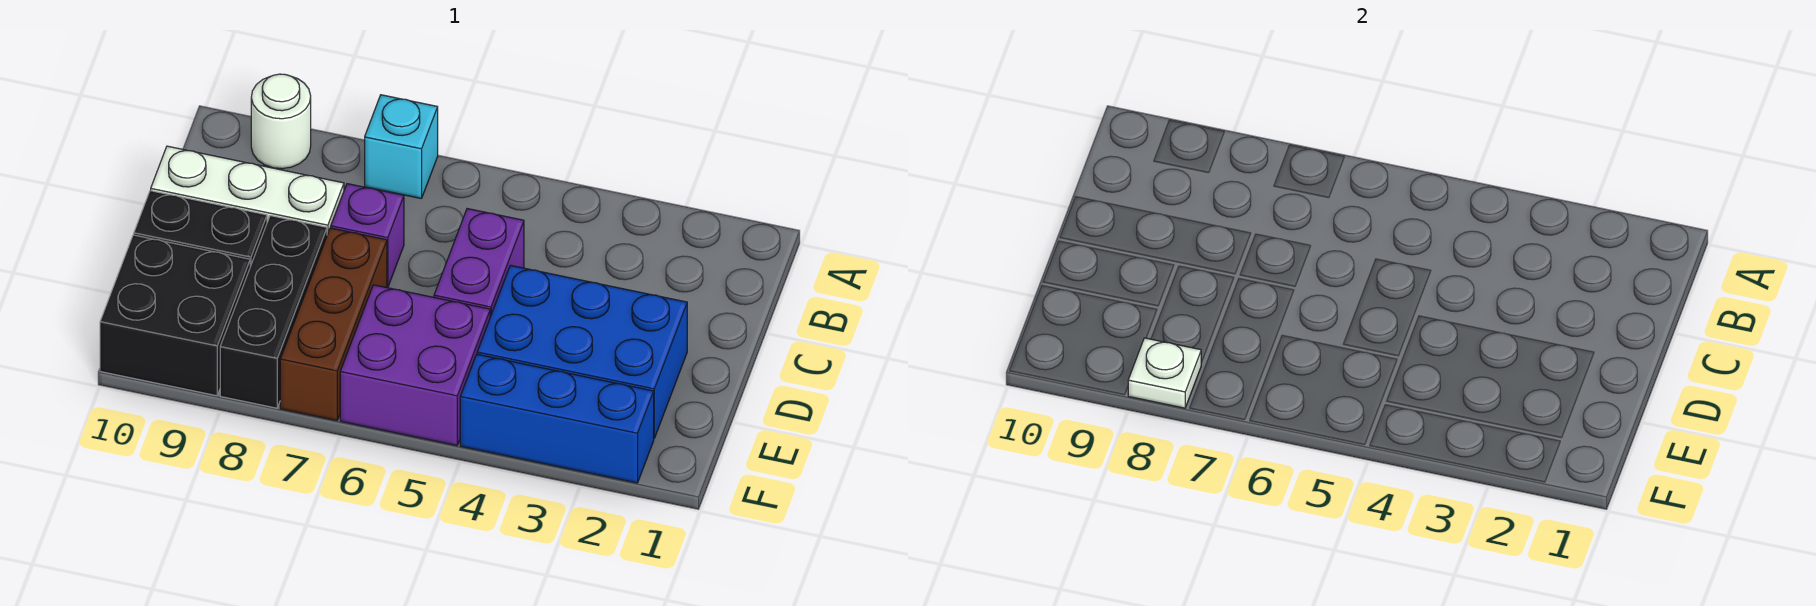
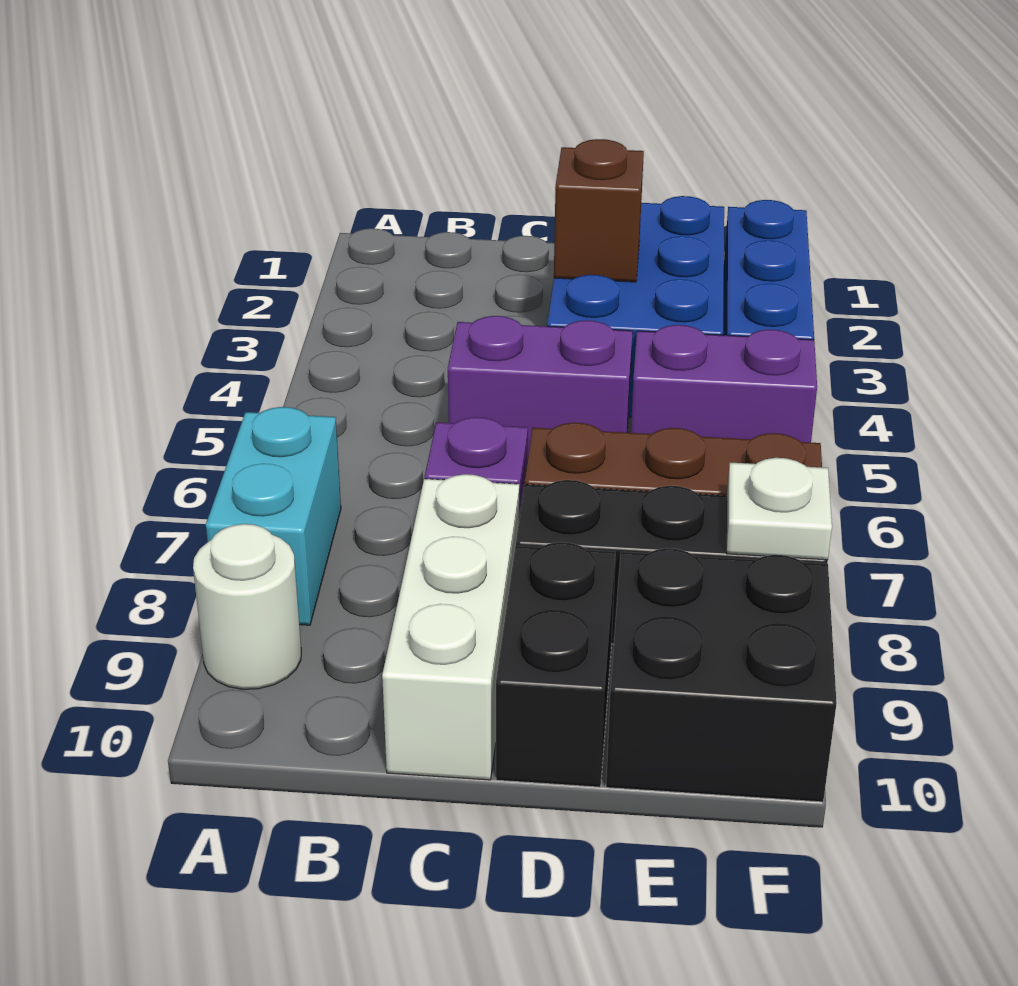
cyan brick A7 level 1 -> cyan brick A7:A8 level 1
none -> brown brick D3 level 2
purple brick E5:F6 level 1 -> purple brick E5:F5 level 1

